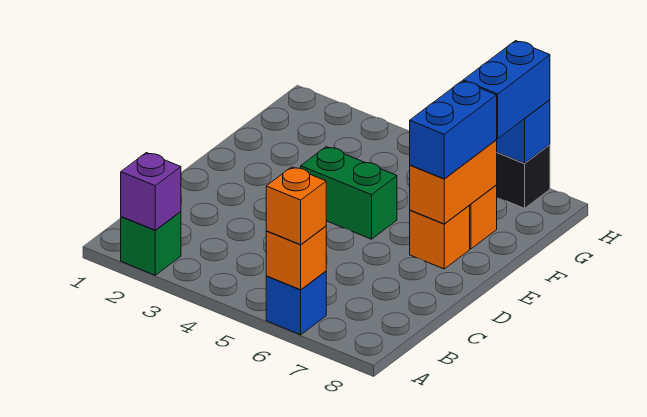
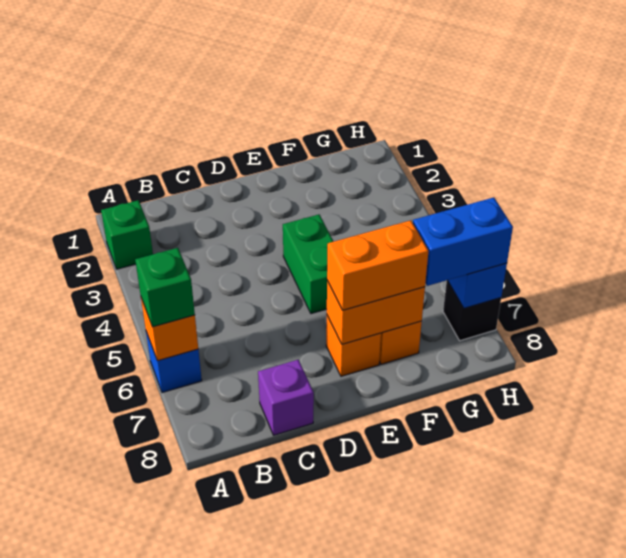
purple brick A2 level 2 -> purple brick C8 level 1
orange brick A6 level 3 -> green brick A6 level 3
blue brick E7:F7 level 3 -> orange brick E7:F7 level 3

